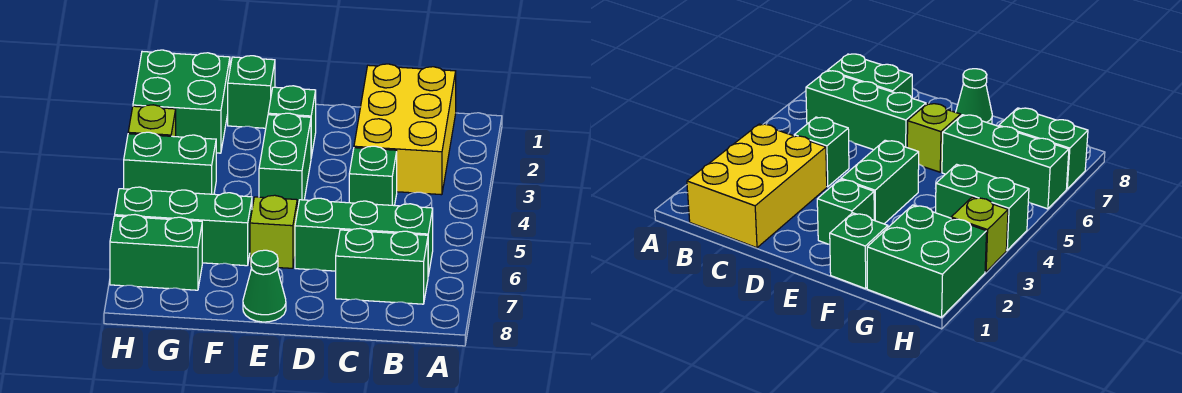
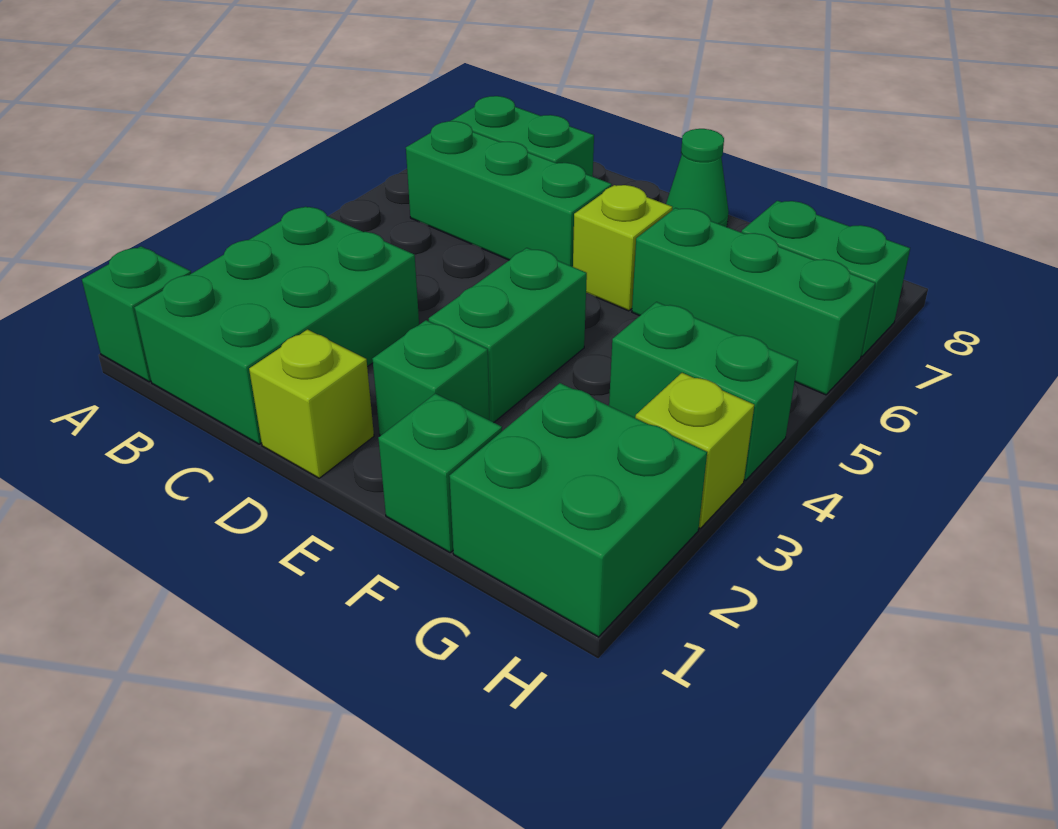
yellow brick B1:C3 level 1 -> green brick B1:C3 level 1
green brick C4 level 1 -> green brick A1 level 1
none -> lime brick D1 level 1

